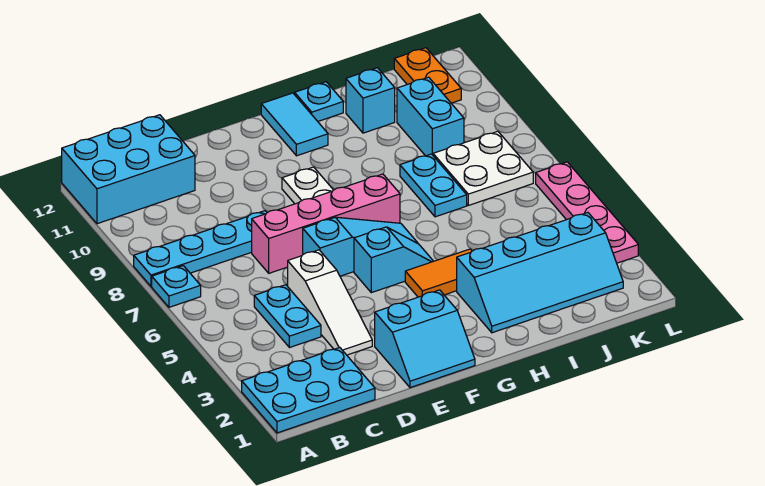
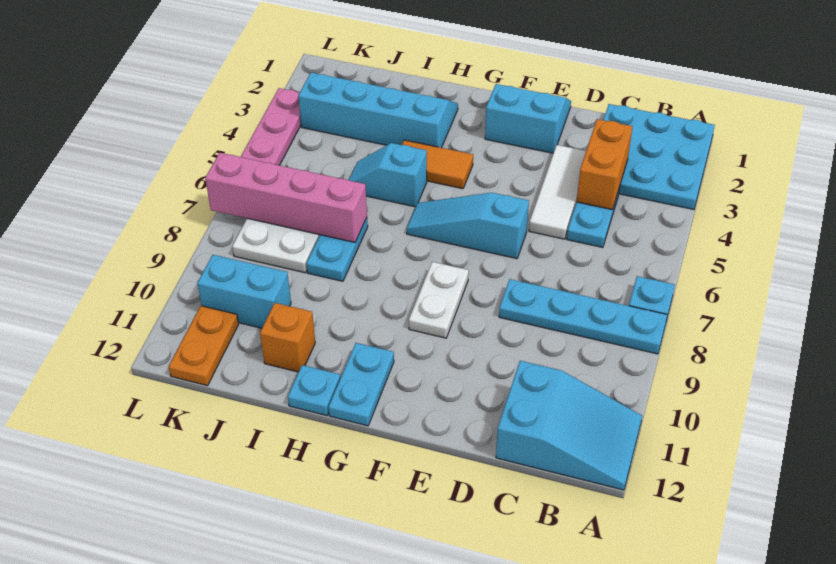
cyan plate A1:C2 level 1 -> cyan plate A1:C3 level 1
cyan brick A11:C12 level 1 -> cyan slope A11:C12 level 1 top C
none -> orange brick C3:C4 level 2
white slope D3:D5 level 1 top 5 -> white tile D3:D5 level 1
pink brick D7:G7 level 1 -> pink brick I7:L7 level 2
cyan slope F5:G5 level 1 top F -> cyan slope H5:I5 level 1 top H
cyan tile G11:G12 level 1 -> cyan plate G11:G12 level 1
cyan brick I11 level 1 -> orange brick I11 level 1
cyan brick J9:J10 level 1 -> cyan brick J10:K10 level 1

